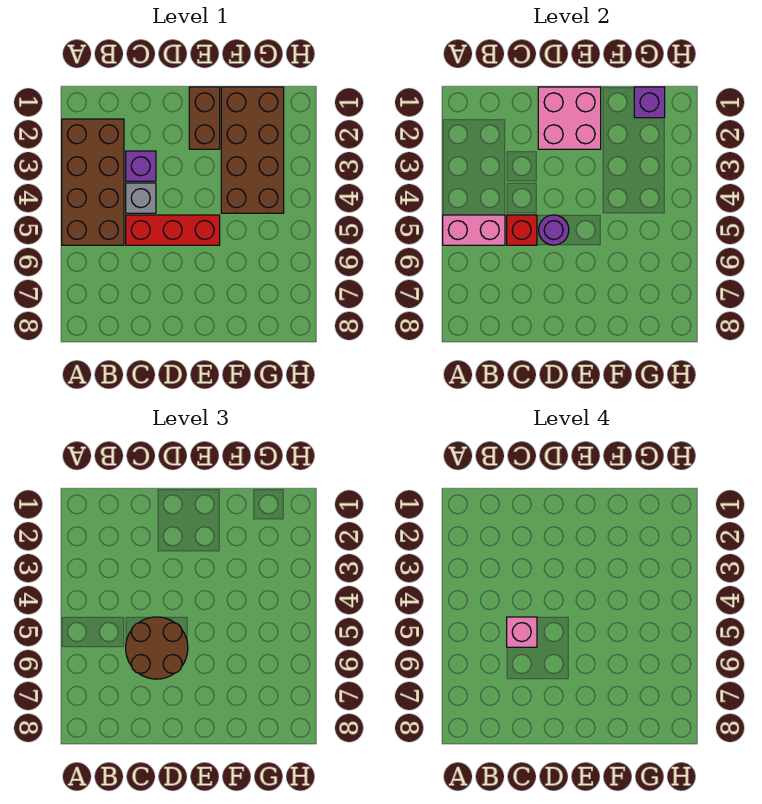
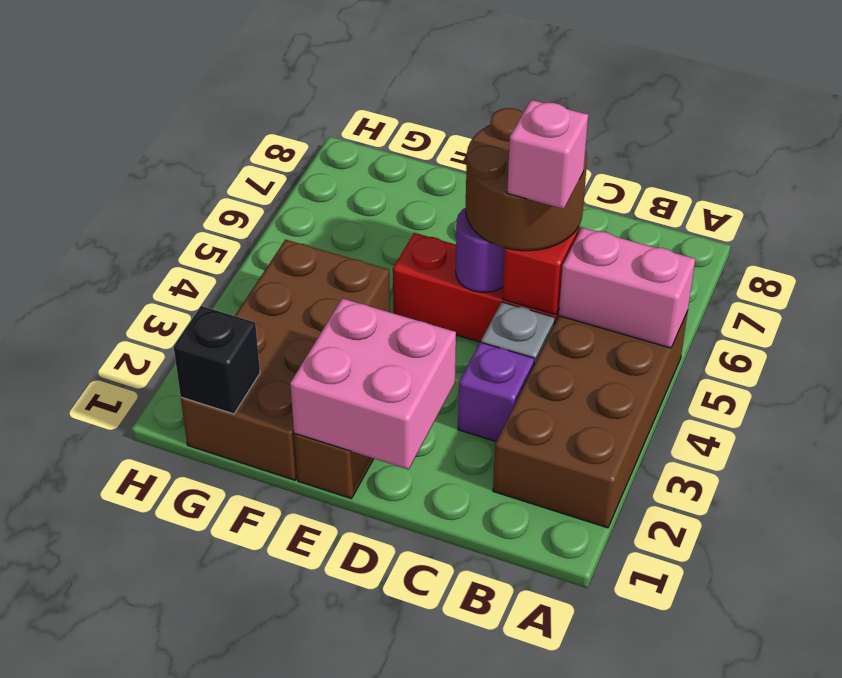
purple brick G1 level 2 -> black brick G1 level 2

